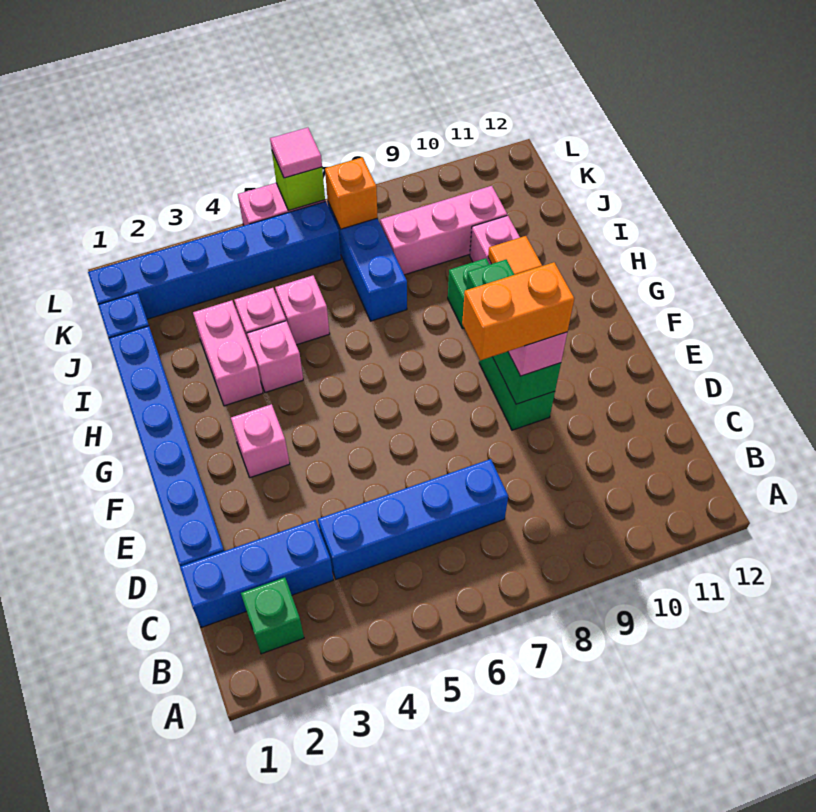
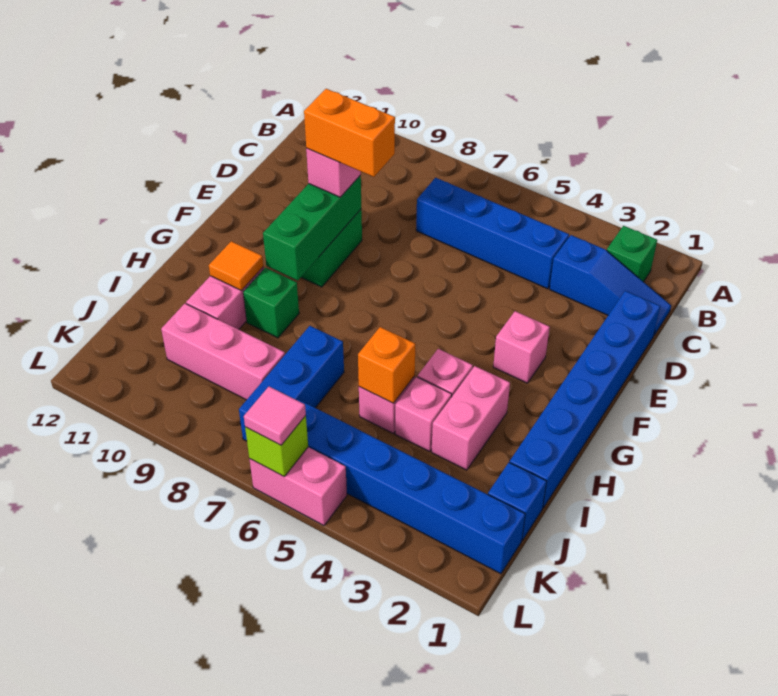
blue brick C1:C3 level 1 -> blue slope C1:C3 level 1 top 3
orange brick K7 level 2 -> orange brick I5 level 2

